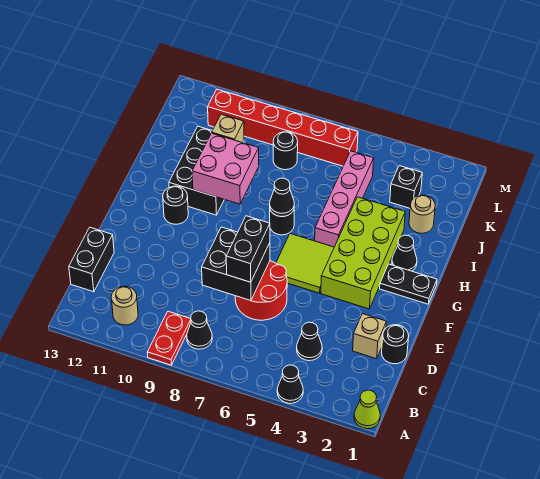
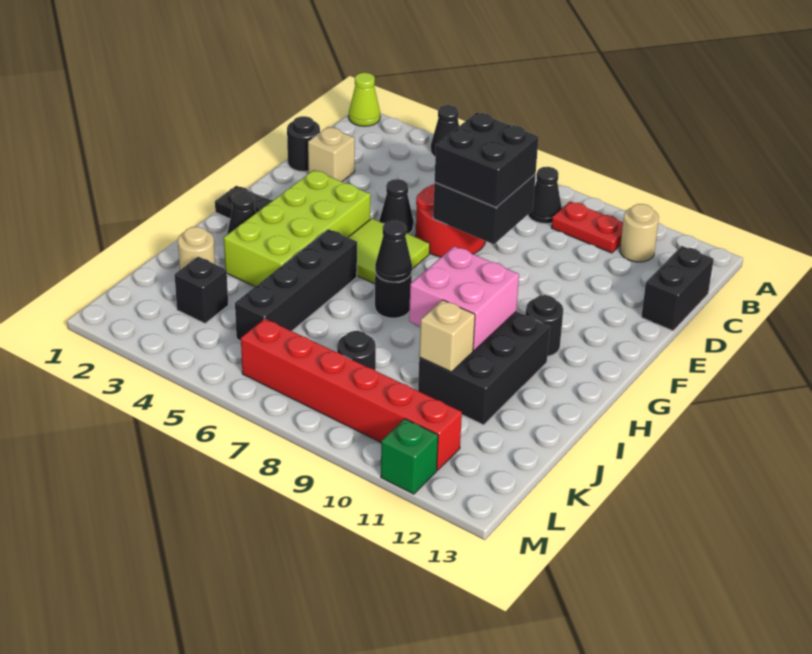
red plate A9:B9 level 1 -> red plate B9:B10 level 1
black cone C4 level 1 -> black cone E5 level 1
black brick D7:E7 level 3 -> black brick D7:E8 level 3
pink brick H5:K5 level 1 -> black brick H5:K5 level 1
none -> green brick M11 level 1

